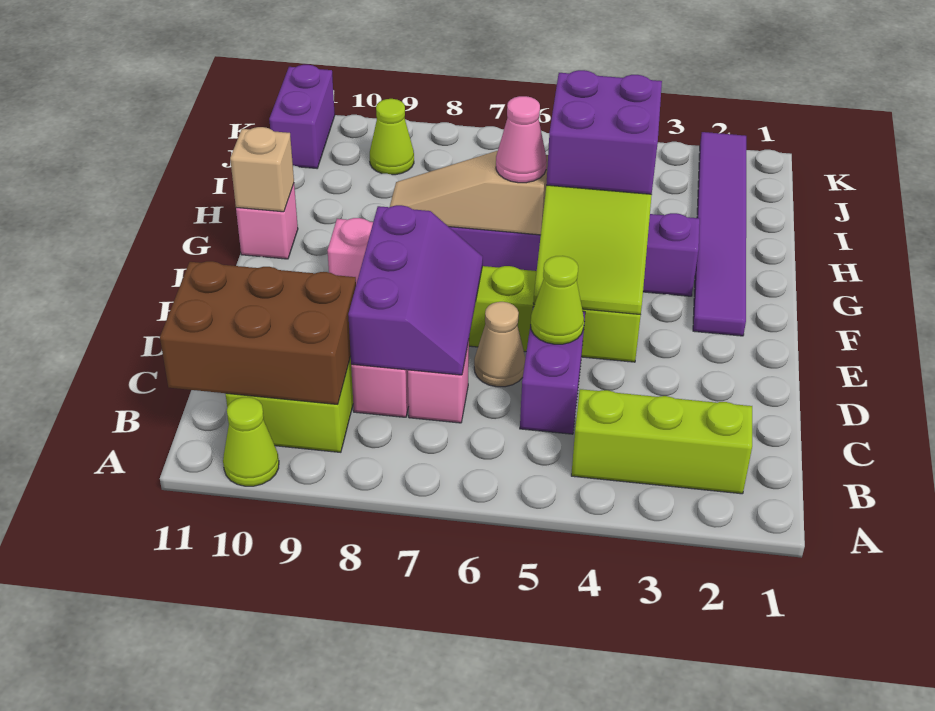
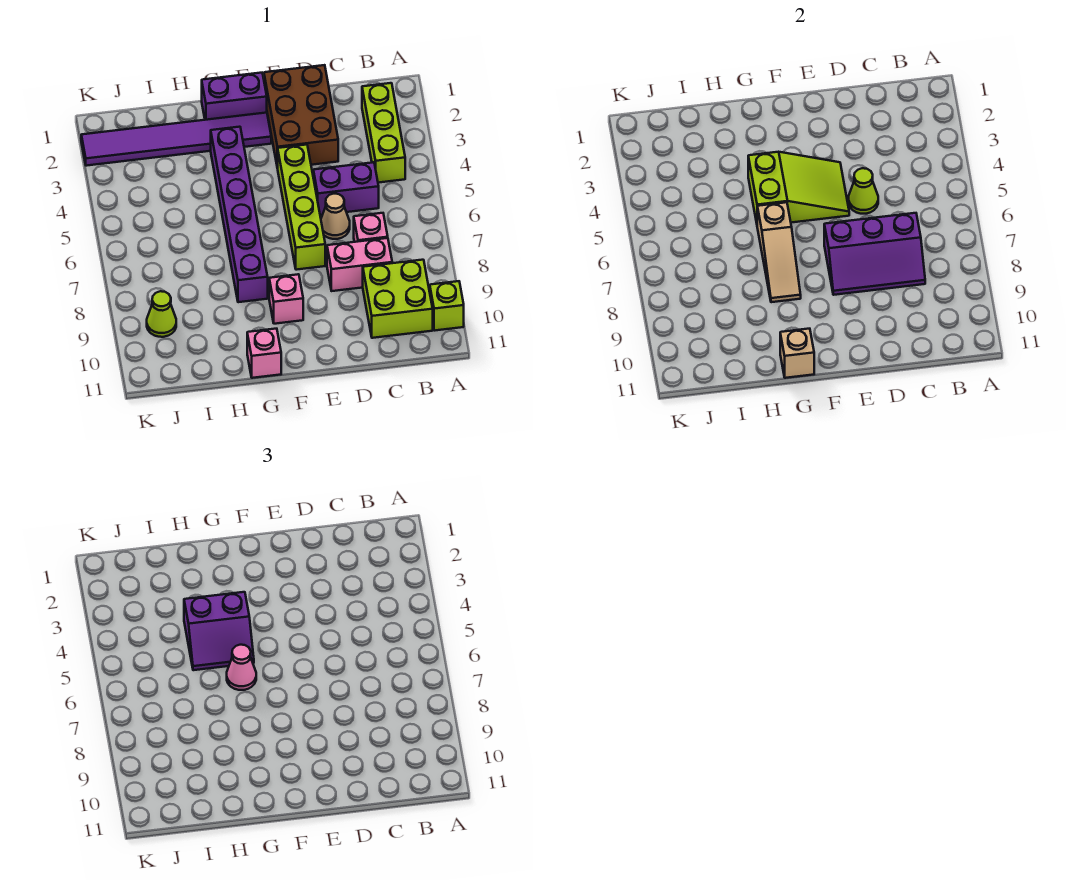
lime cone A10 level 1 -> lime brick A10 level 1
brown brick B9:C11 level 2 -> brown brick D1:E3 level 1
purple slope C7:E8 level 2 top 8 -> purple slope C7:E8 level 2 top 7
purple brick G4:H5 level 3 -> purple slope G4:H5 level 3 top 4
purple brick J11:K11 level 1 -> purple brick F1:G1 level 1

